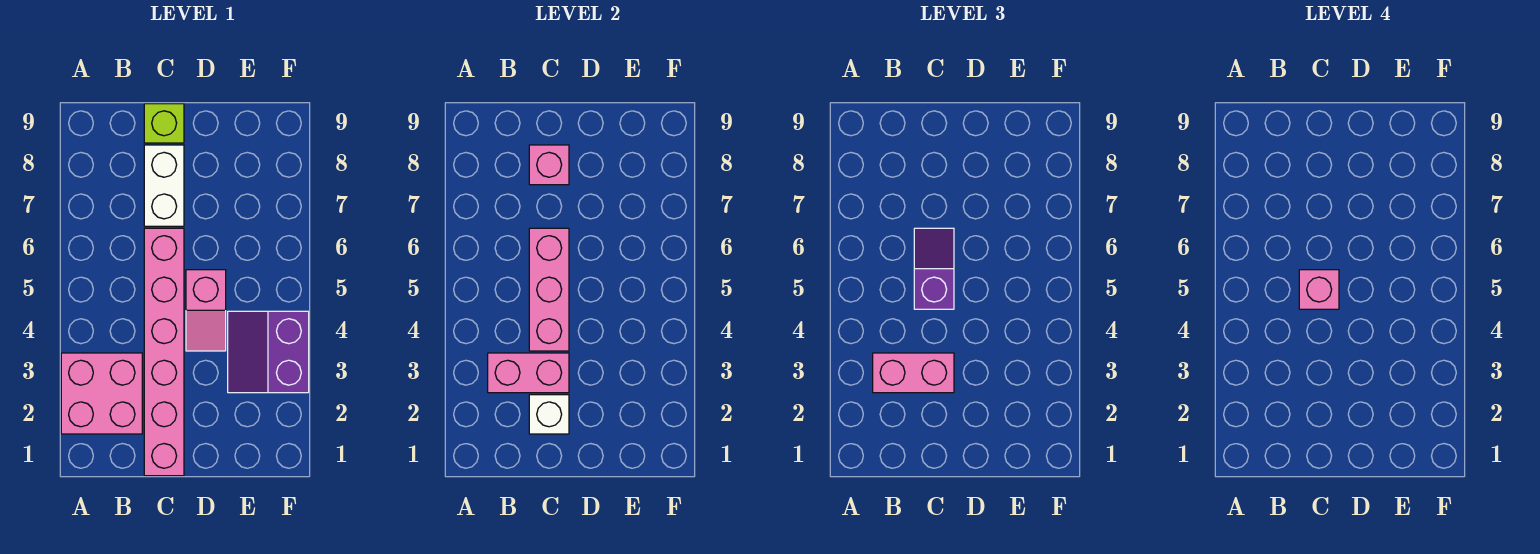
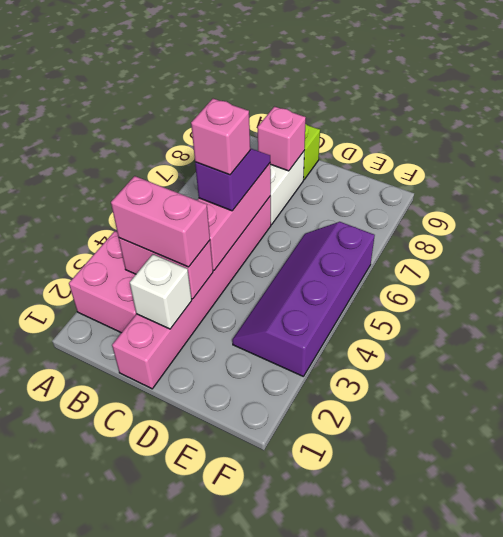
pink slope D4:D5 level 1 top 5 -> none
purple slope E3:F4 level 1 top F -> purple slope E3:F6 level 1 top F

